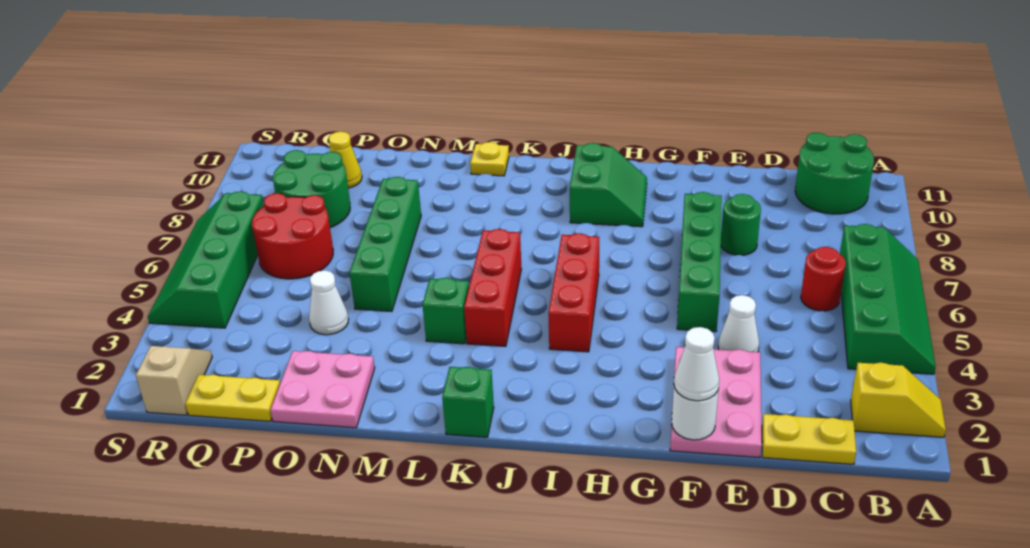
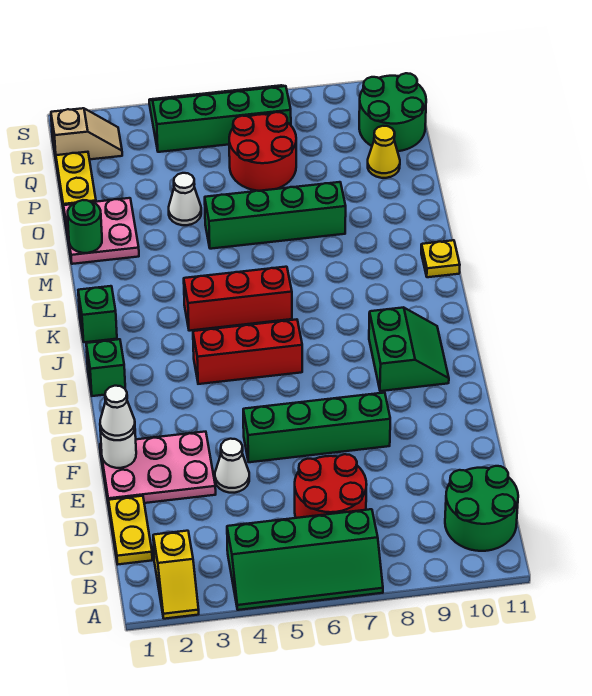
red round brick C6 level 1 -> red round brick C6:D7 level 1
green round brick E8 level 1 -> green round brick N1 level 2
green slope H9:I10 level 1 top I -> green slope H9:I10 level 1 top 9
green brick L4 level 1 -> green brick I1 level 1
green round brick P8:Q9 level 1 -> green round brick Q10:R11 level 1

